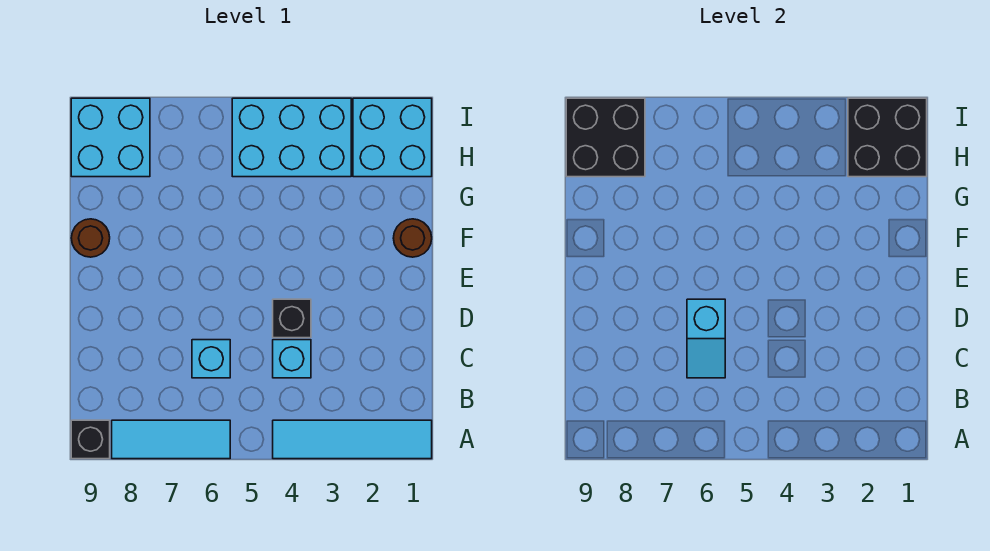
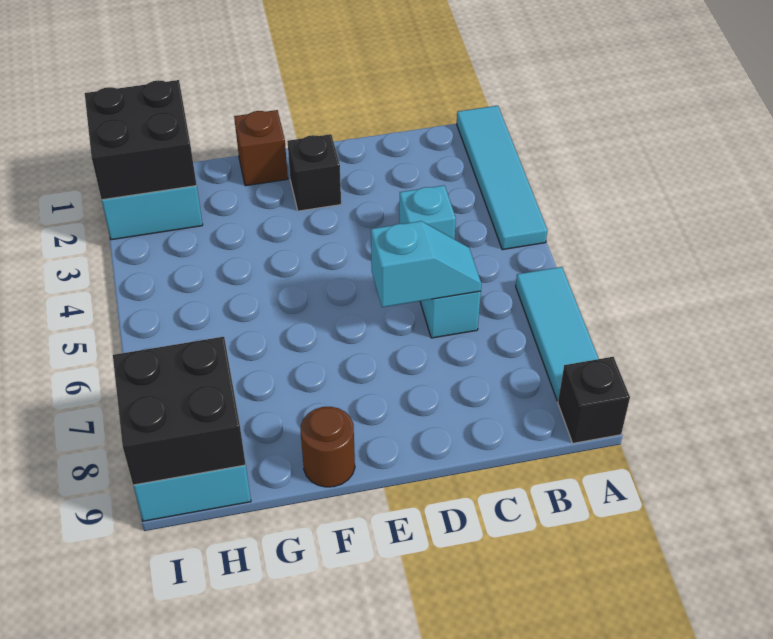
black brick D4 level 1 -> black brick E2 level 1
brown round brick F1 level 1 -> brown brick F1 level 1
cyan brick H3:I5 level 1 -> none

